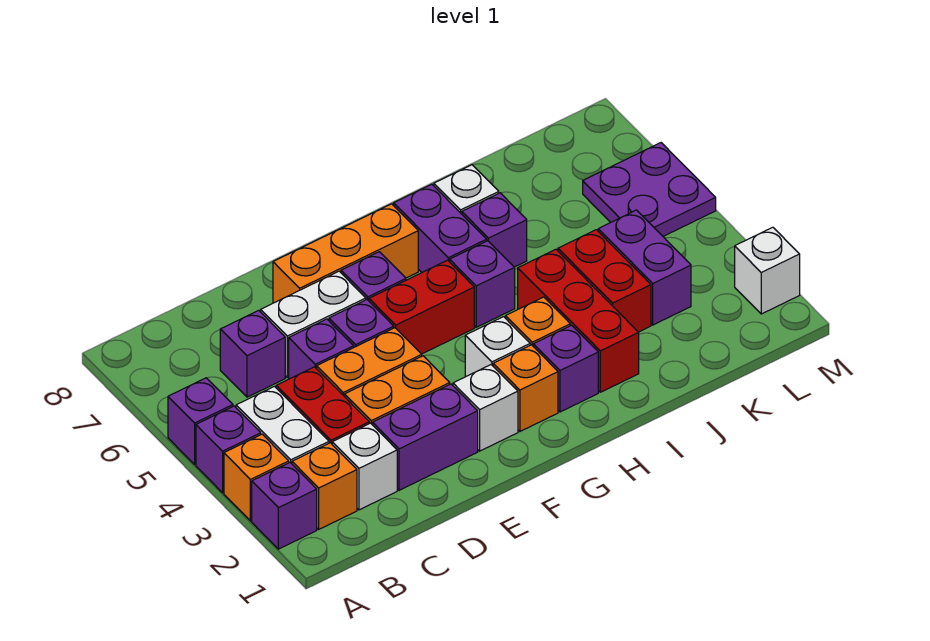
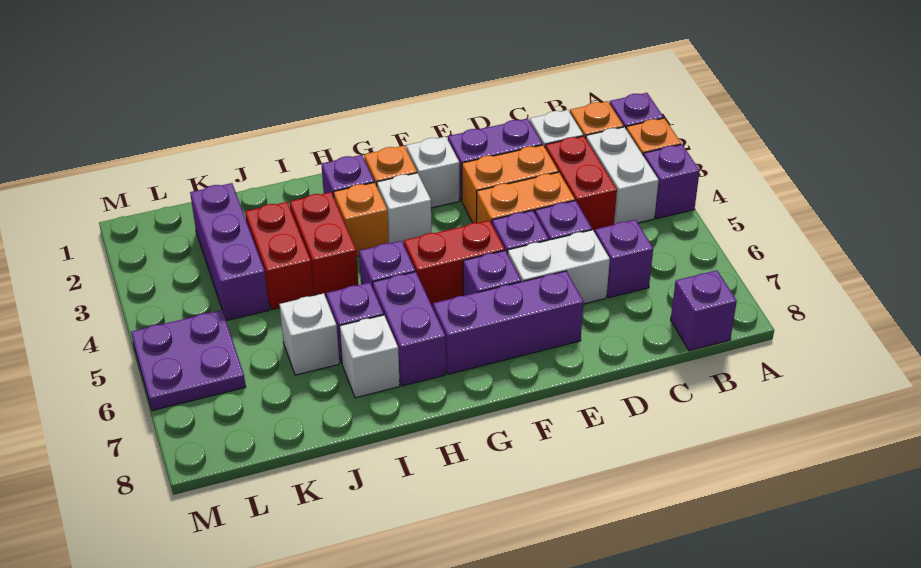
purple brick A5 level 1 -> purple brick B8 level 1
orange brick E7:G7 level 1 -> purple brick E7:G7 level 1
red brick I2:I4 level 1 -> red brick I3:I4 level 1
purple brick K3:K4 level 1 -> purple brick K2:K4 level 1
white brick M2 level 1 -> white brick J6 level 1

